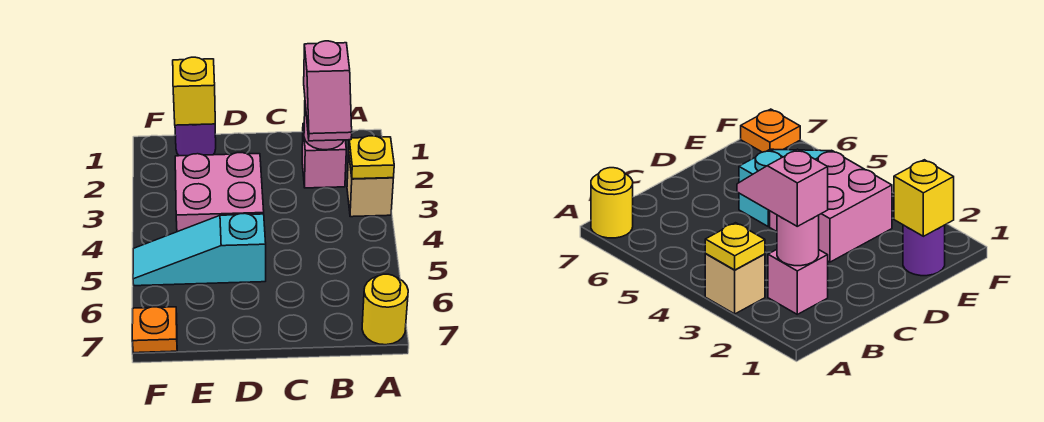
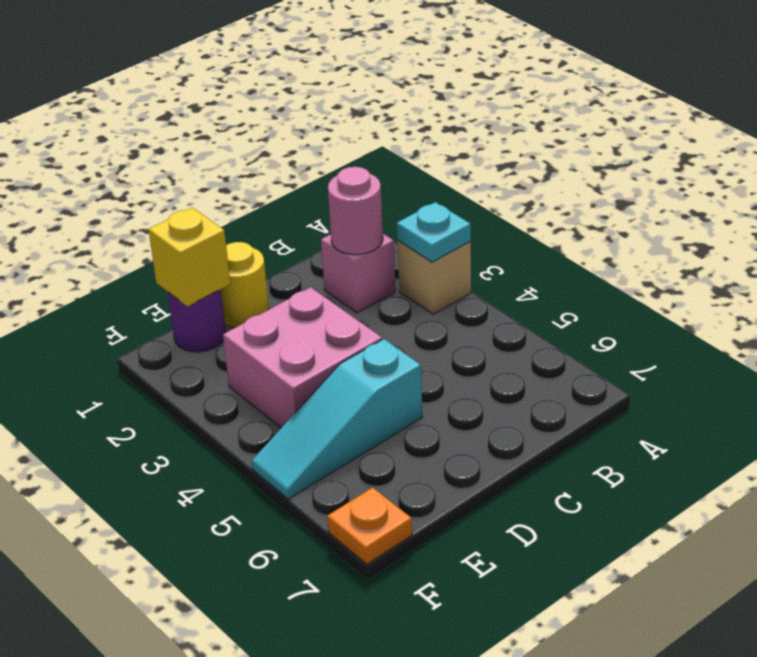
yellow plate A3 level 2 -> cyan plate A3 level 2
yellow round brick A7 level 1 -> yellow round brick D1 level 1
pink slope B2:B3 level 3 top 2 -> none

